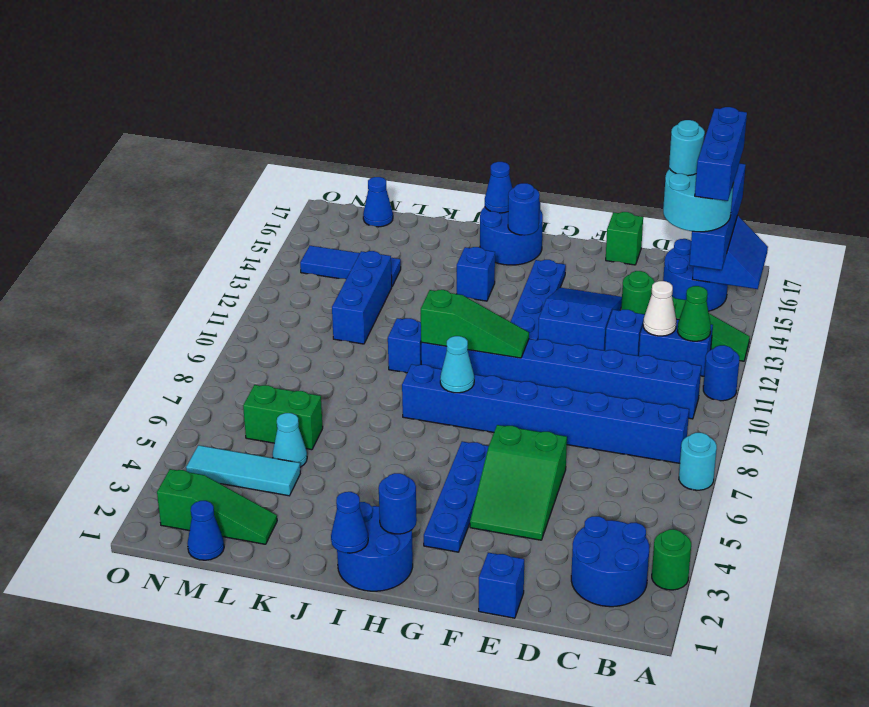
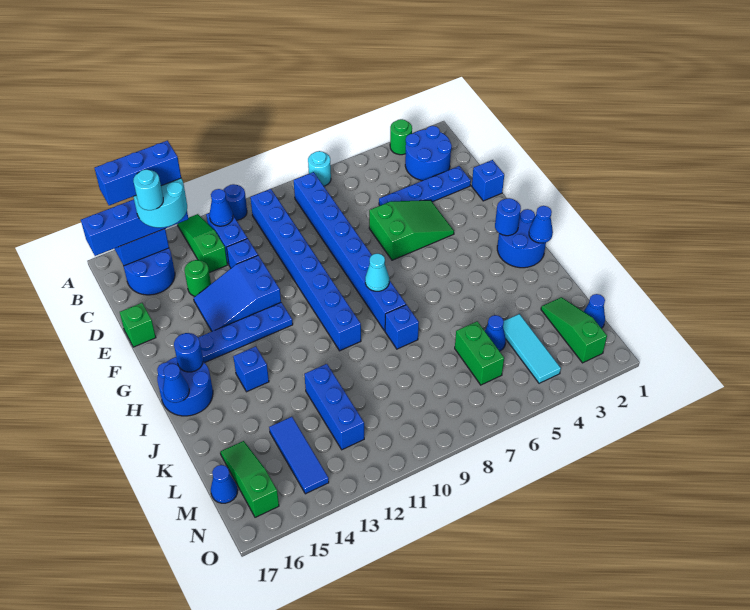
green cone B12 level 2 -> blue cone B12 level 2
white cone C12 level 2 -> none
blue plate G3:G6 level 1 -> blue plate D2:D5 level 1
green slope G10:I10 level 2 top I -> green slope L16:N16 level 1 top N
blue brick J10 level 1 -> blue brick J8 level 1
cyan cone L5 level 1 -> blue cone L5 level 1
blue brick L11:L13 level 1 -> blue brick K12:M12 level 1

